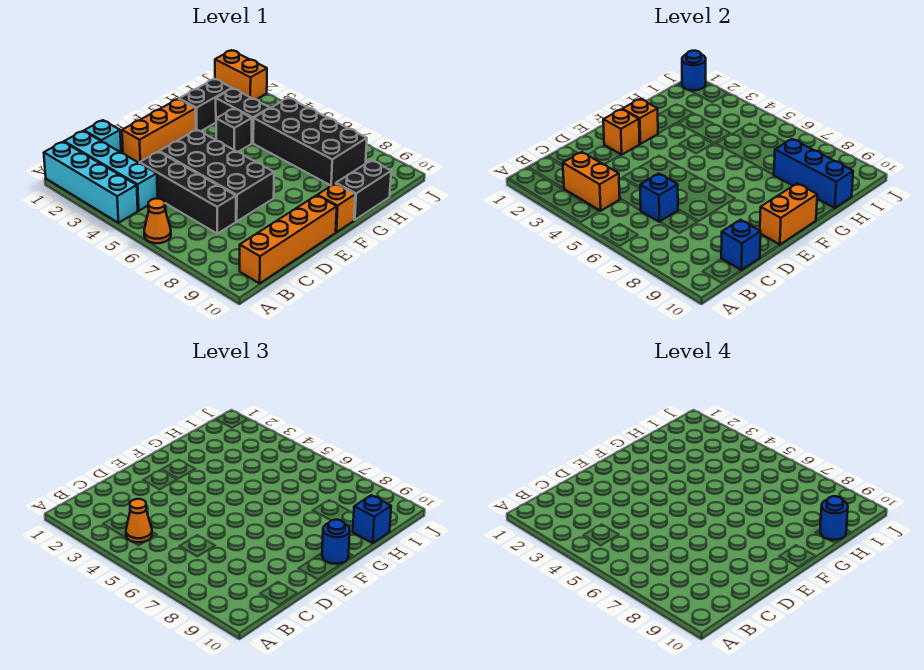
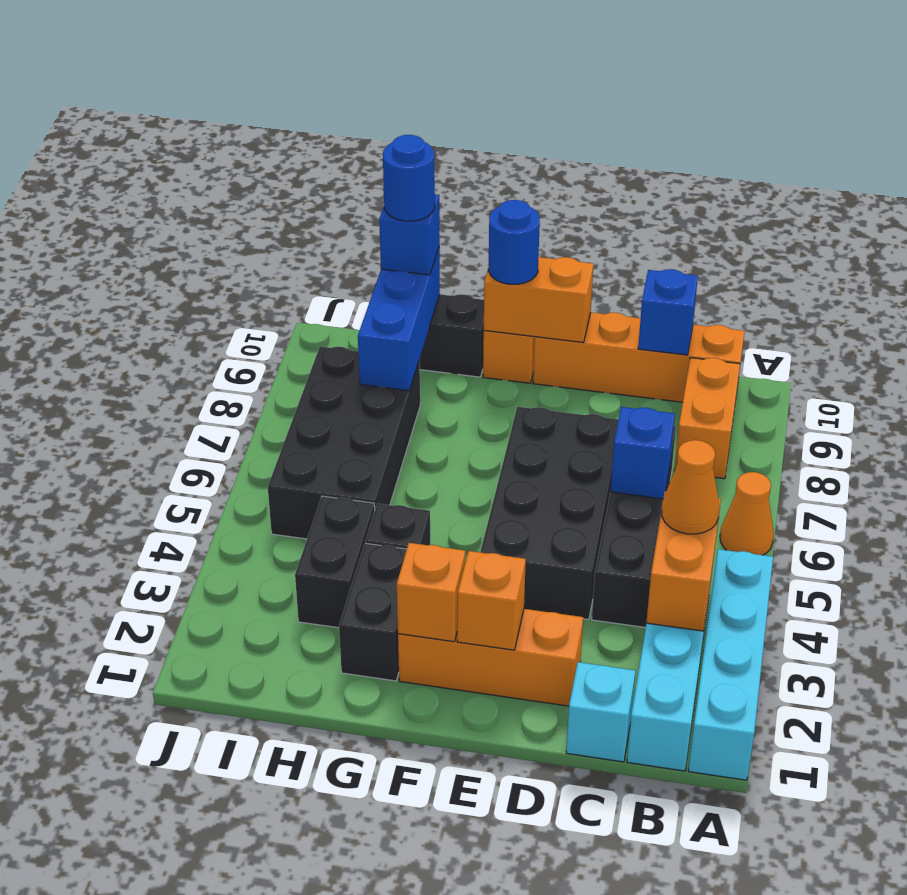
black brick G2:H2 level 1 -> black brick G2:G3 level 1
orange brick J1:J2 level 1 -> orange brick B8:B9 level 1
blue round brick J1 level 2 -> none

